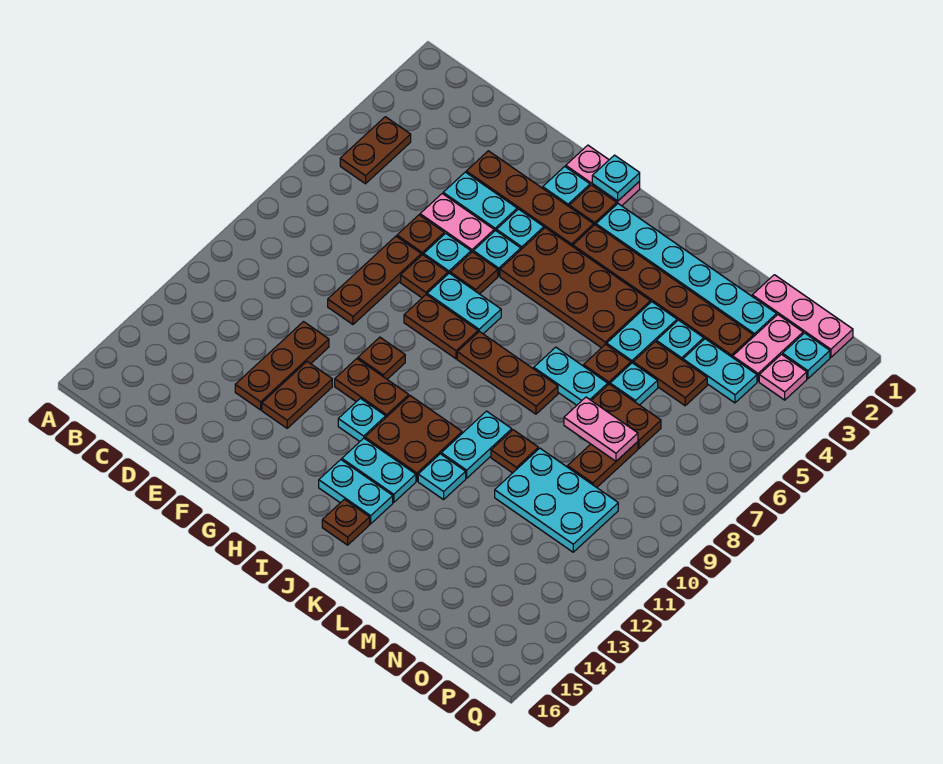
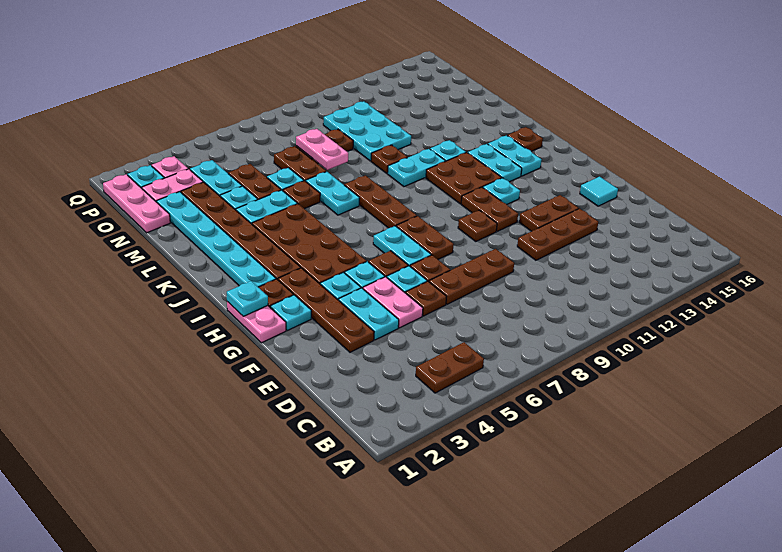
none -> cyan tile F15 level 1

